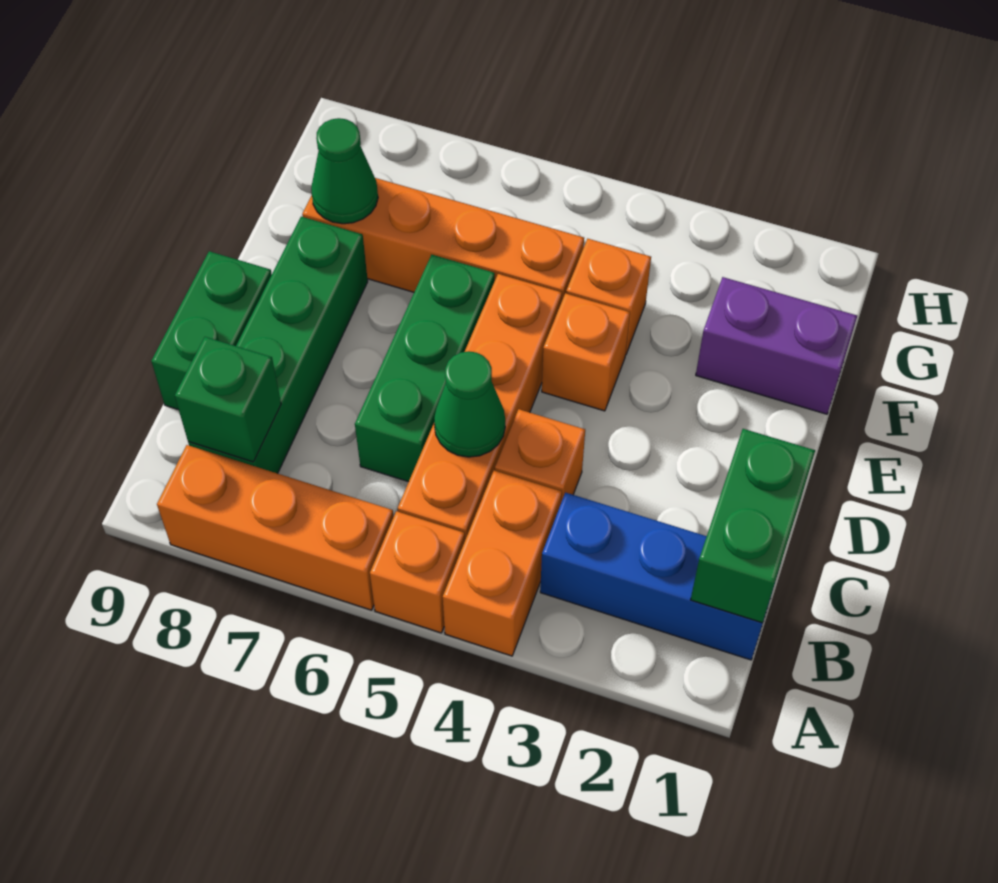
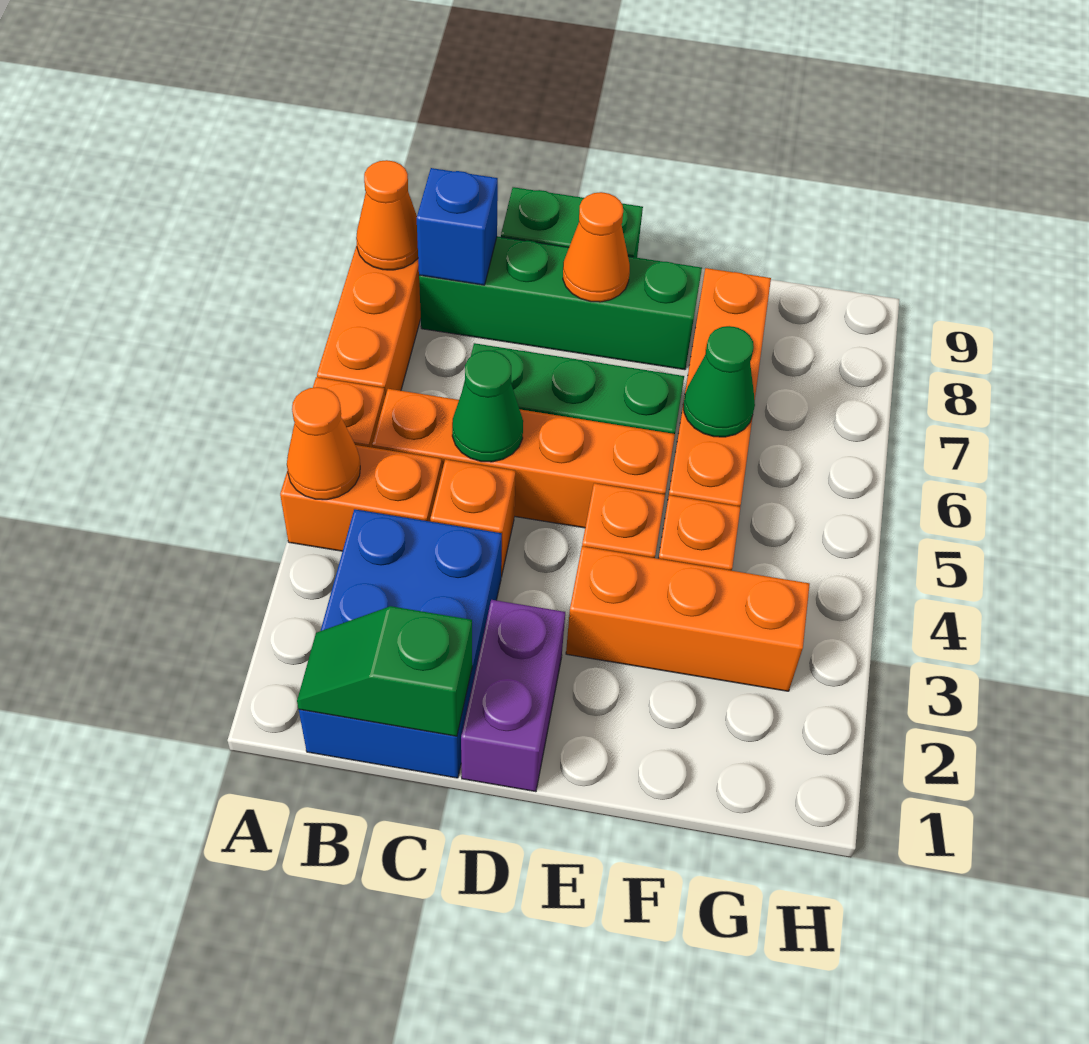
none -> orange cone A4 level 2
none -> orange cone A8 level 2
blue brick B1:B3 level 1 -> blue brick B1:C3 level 1
green brick B1:C1 level 2 -> green slope B1:C1 level 2 top C
green brick B8 level 2 -> blue brick B8 level 2
none -> orange cone D8 level 2
none -> orange brick E3:G3 level 1
purple brick F1:F2 level 1 -> purple brick D1:D2 level 1
green cone F8 level 2 -> green cone F6 level 2

